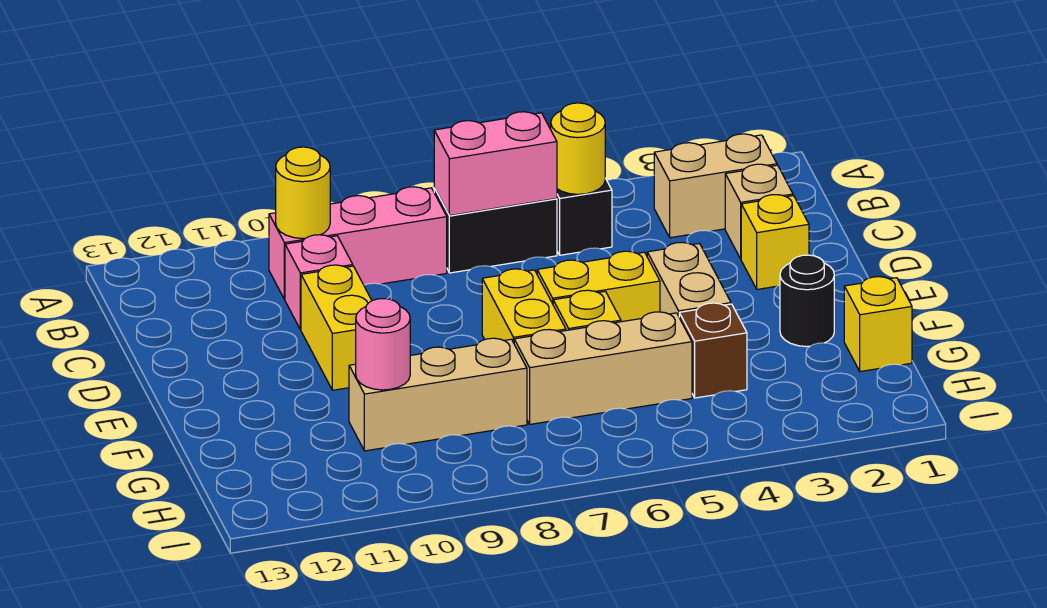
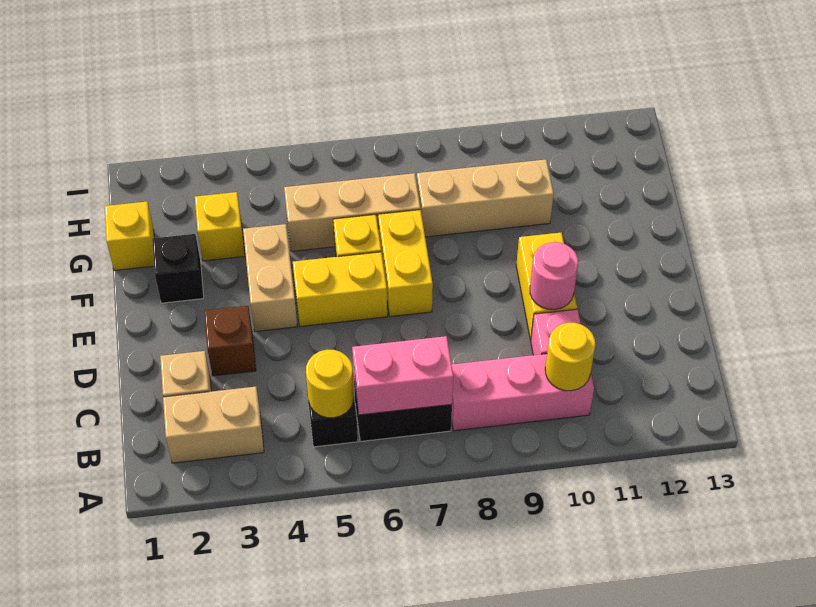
yellow brick D2 level 1 -> yellow brick G3 level 1
black round brick F2 level 1 -> black brick F2 level 1
brown brick G4 level 1 -> brown brick D3 level 1
pink round brick G10 level 2 -> pink round brick D10 level 2

